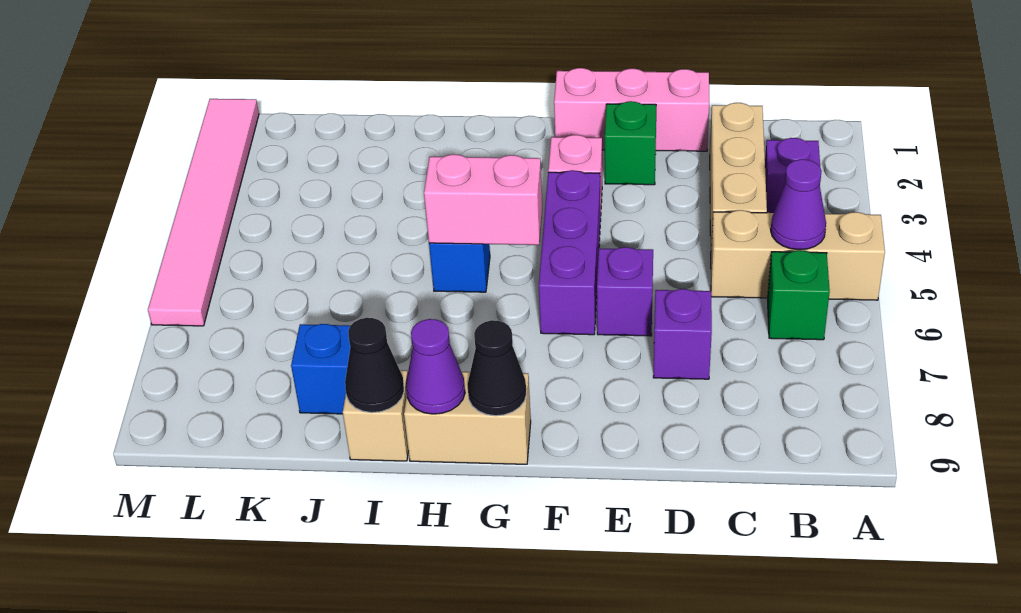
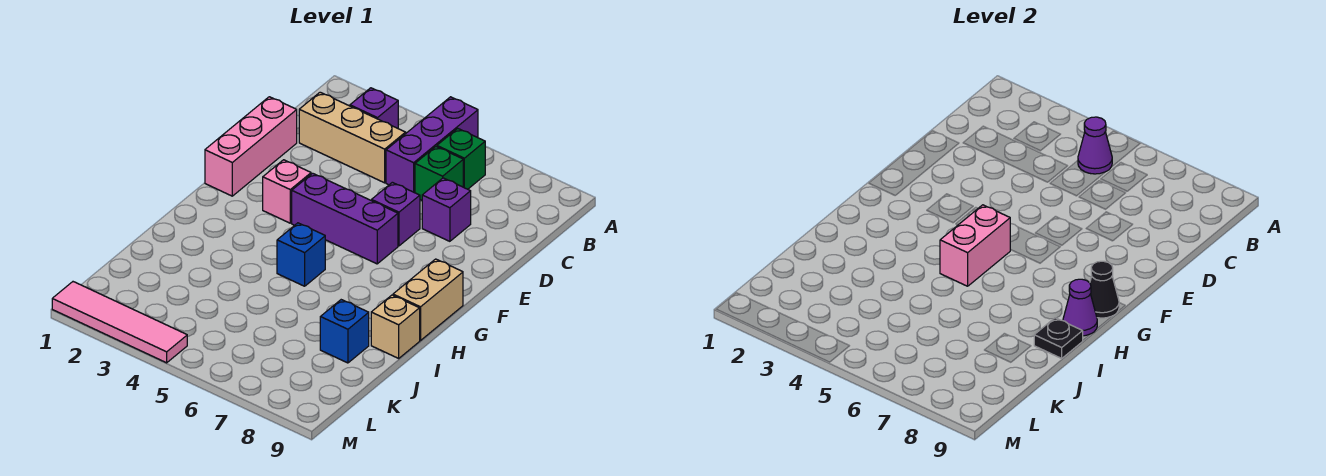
tan brick A5:C5 level 1 -> purple brick A5:C5 level 1
green brick E2 level 1 -> green brick C6 level 1
black cone I9 level 2 -> black plate I9 level 2
pink tile M1:M6 level 1 -> pink tile M1:M4 level 1

